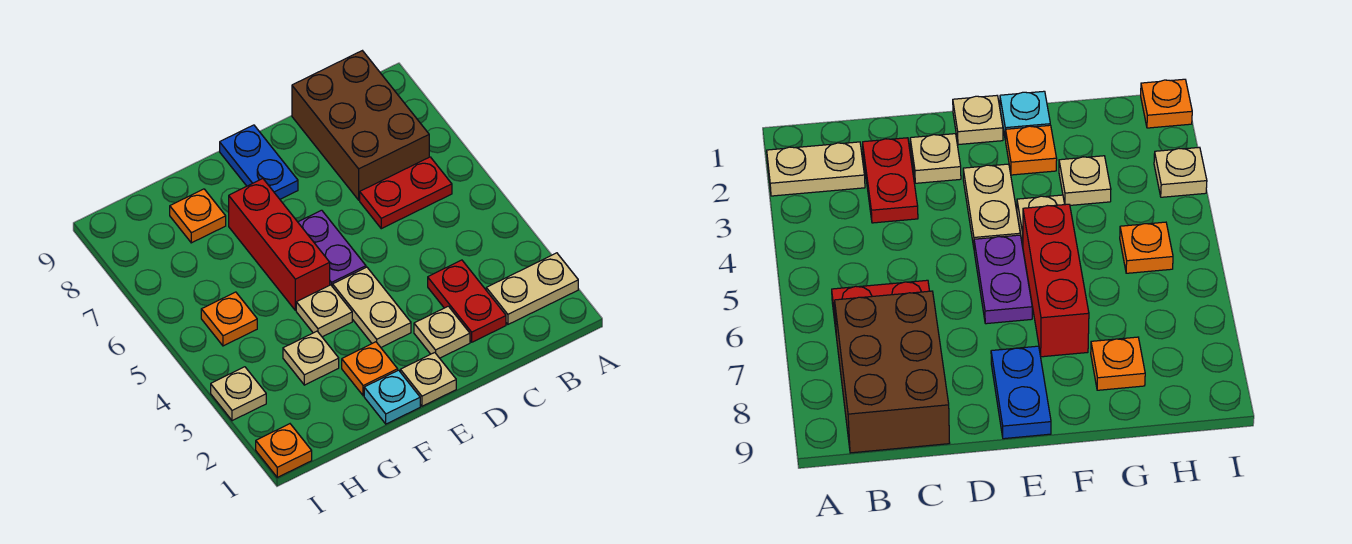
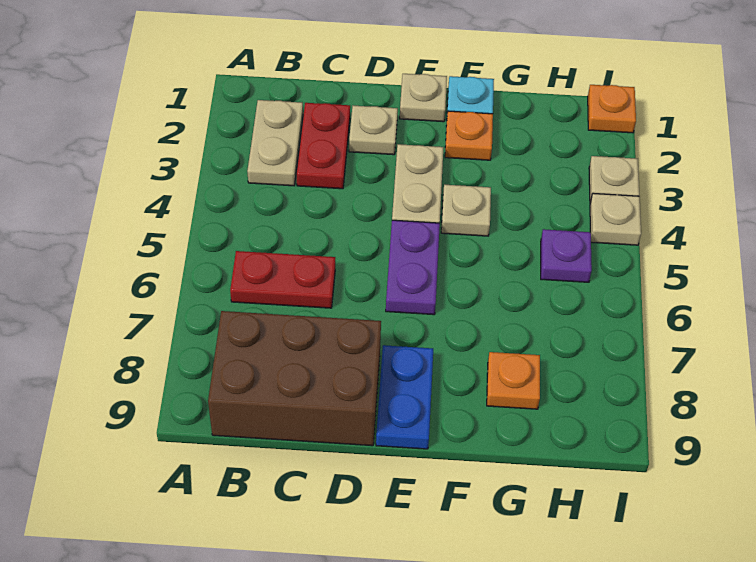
tan plate A2:B2 level 1 -> tan plate B2:B3 level 1
brown brick B7:C9 level 1 -> brown brick B8:D9 level 1
red brick F5:F7 level 1 -> none
tan plate G3 level 1 -> tan plate I4 level 1
orange plate H5 level 1 -> purple plate H5 level 1

